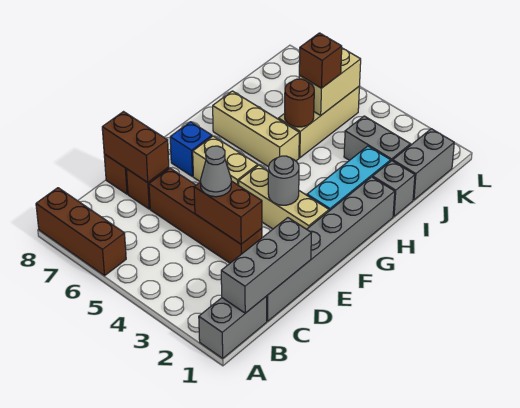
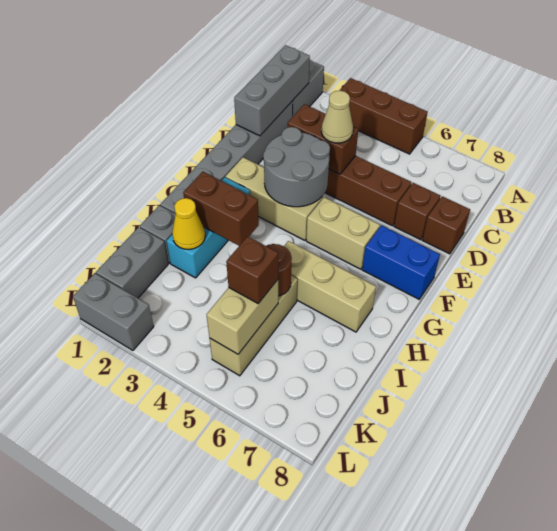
brown brick A6:A8 level 1 -> brown brick A3:A5 level 1
grey cone D4 level 3 -> tan cone D4 level 3
brown brick D7:D8 level 2 -> brown brick H2:H3 level 2
grey round brick F3 level 2 -> grey round brick E3:F4 level 2
blue brick F7 level 1 -> blue brick F7:F8 level 1
none -> yellow cone I2 level 2
grey brick J2:J3 level 1 -> grey brick L1:L2 level 1

